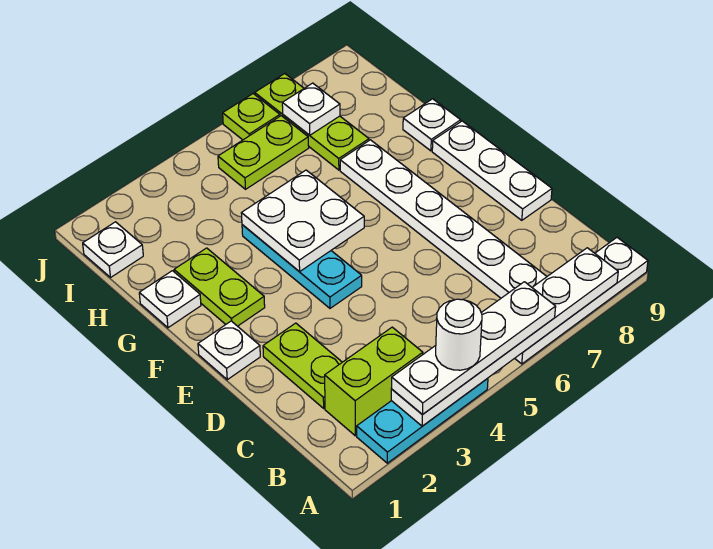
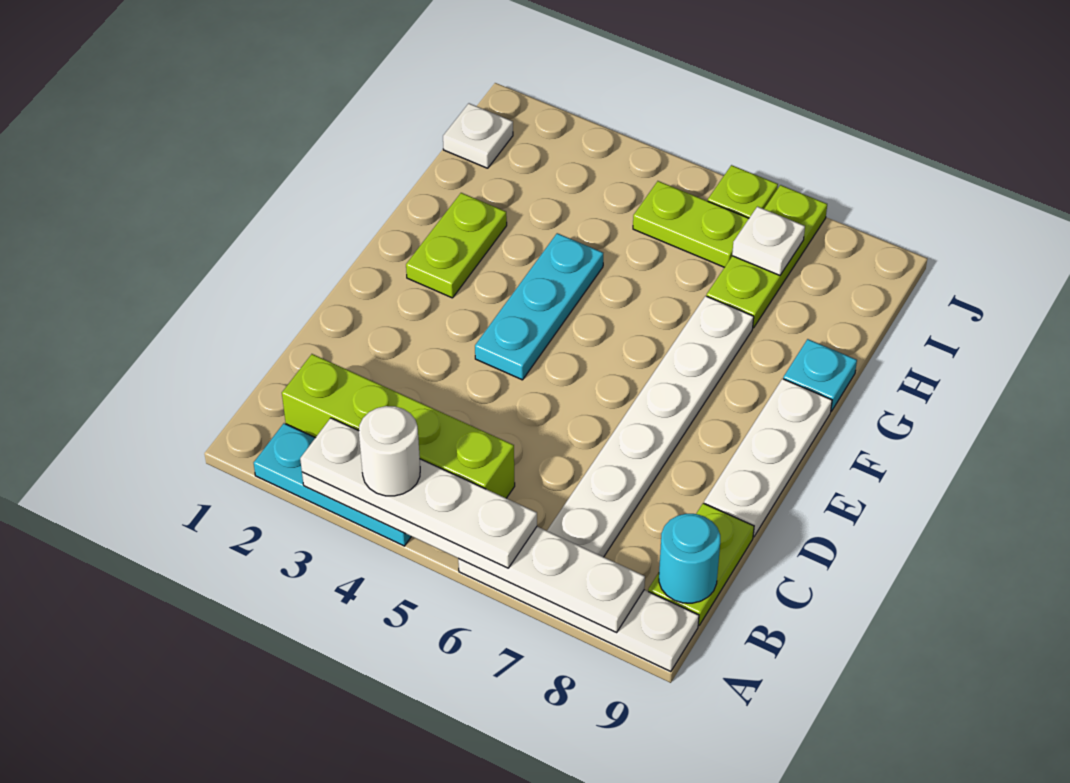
lime brick B2:B3 level 1 -> lime brick B2:B5 level 1
none -> cyan round brick B9 level 2
lime plate C2:D2 level 1 -> lime plate B9:C9 level 1
white plate E1 level 1 -> none
white plate F4:G5 level 2 -> none
white plate G1 level 1 -> none
white plate G9 level 1 -> cyan plate G9 level 1

